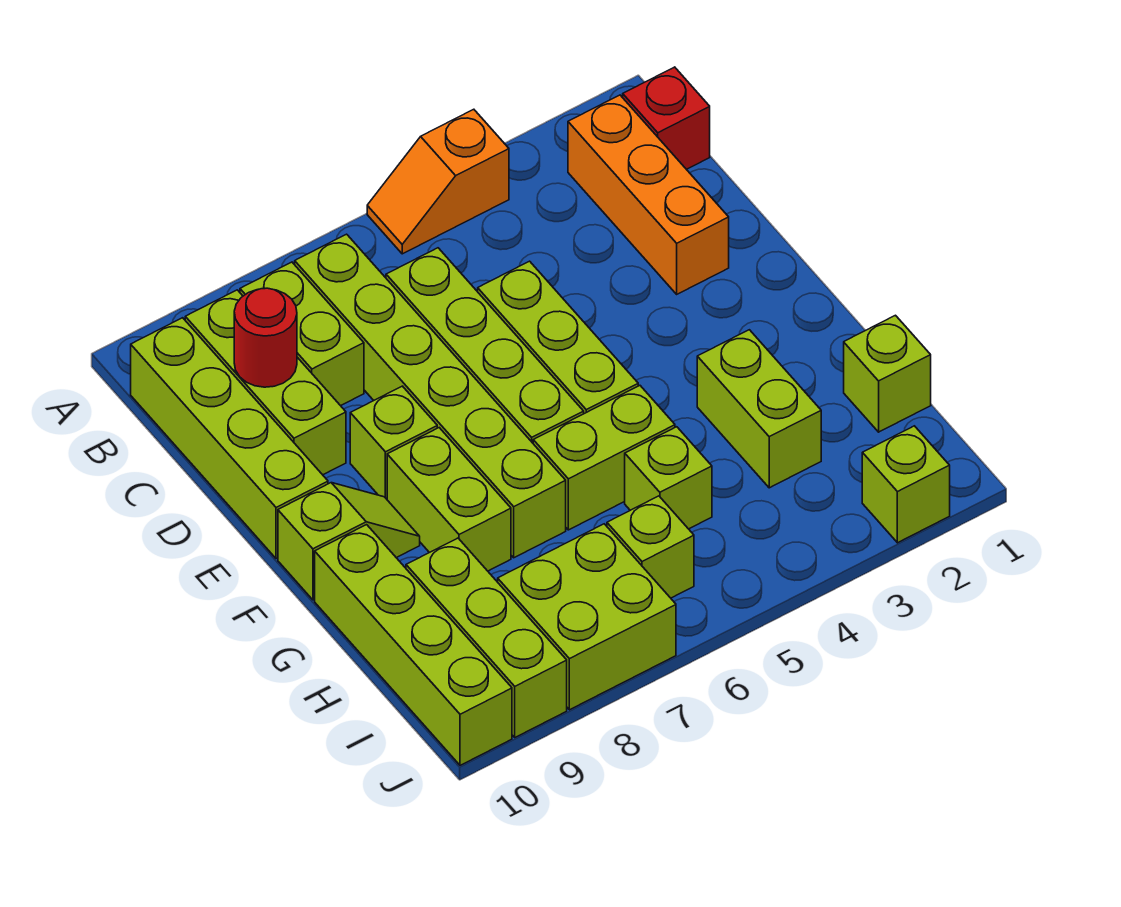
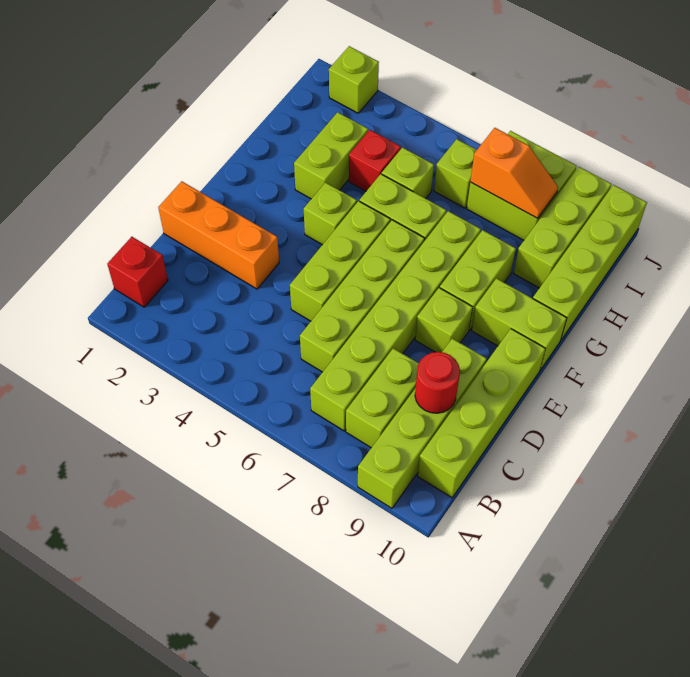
orange slope A4:A5 level 1 top 4 -> orange slope I7:I8 level 2 top 7
orange brick B2:D2 level 1 -> orange brick D1:D3 level 1
lime brick B9:D9 level 1 -> lime brick A9:D9 level 1
lime slope F9:F10 level 1 top 10 -> lime brick F9:F10 level 1
lime brick H1 level 1 -> lime brick F4 level 1
none -> red brick H4 level 1

